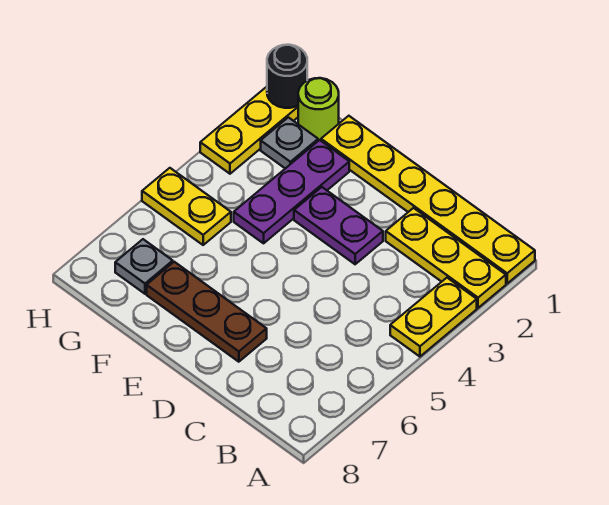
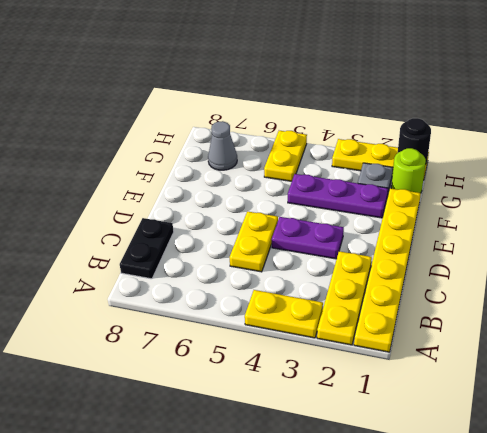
none -> black plate B8:C8 level 1
none -> yellow plate C5:D5 level 1
purple plate D3:E3 level 1 -> purple plate D3:D4 level 1
brown plate D7:F7 level 1 -> none
grey plate G7 level 1 -> grey cone G7 level 1

